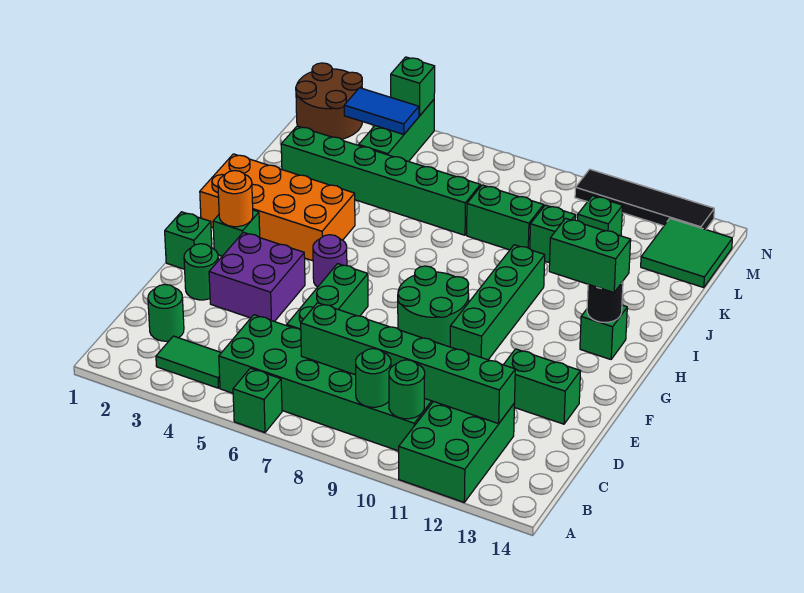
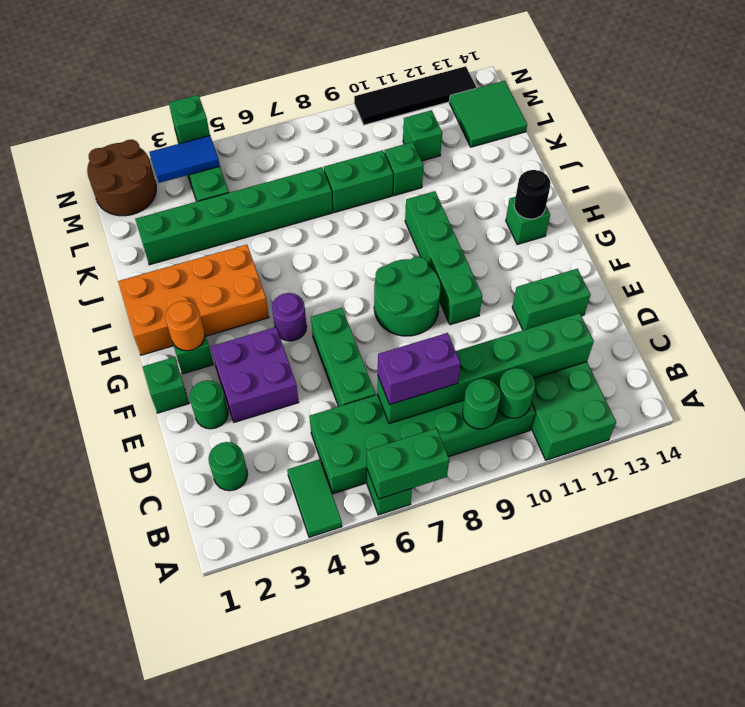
green tile B3:B4 level 1 -> green tile A4:B4 level 1
none -> purple brick C7:C8 level 3
green brick H12:H13 level 3 -> green brick A6:A7 level 2

